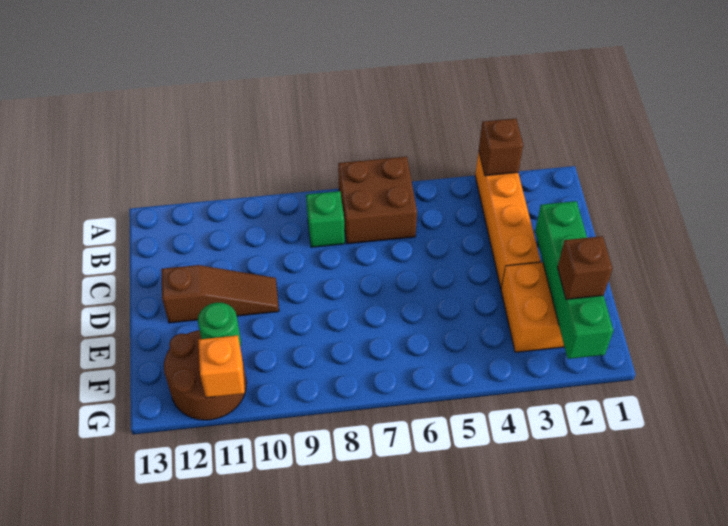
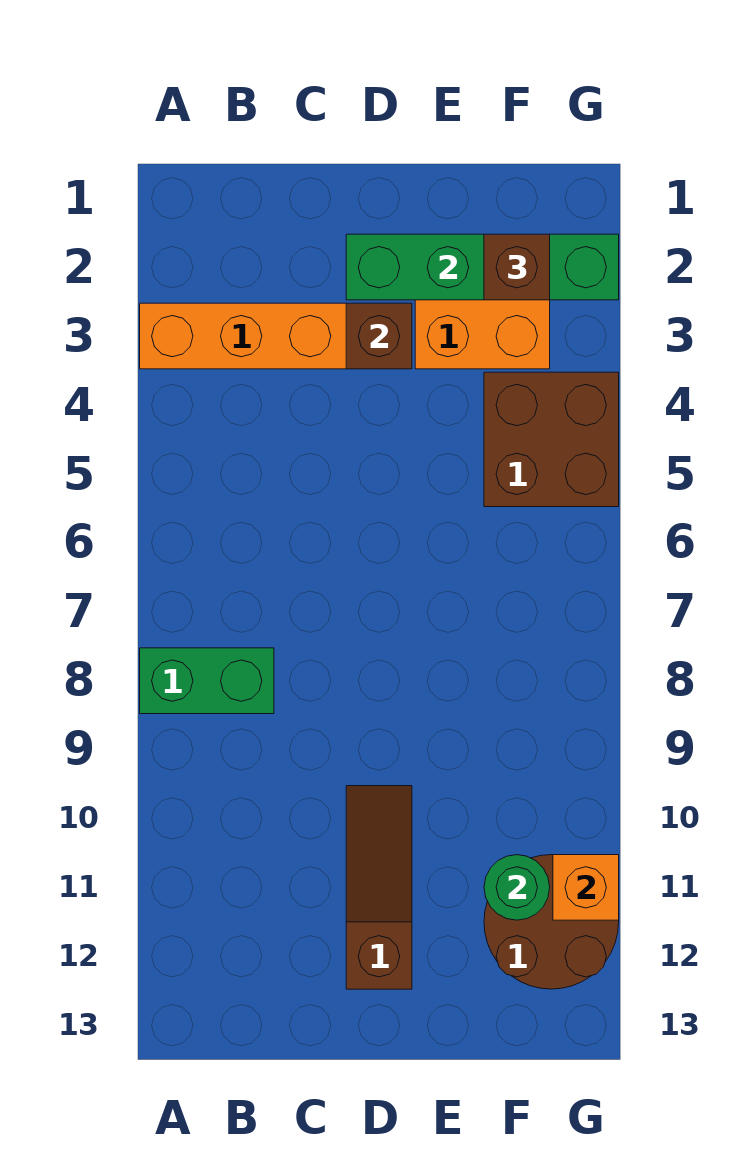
brown brick A3 level 2 -> brown brick D3 level 2
brown brick A6:B7 level 1 -> brown brick F4:G5 level 1
green brick B8 level 1 -> green brick A8:B8 level 1

